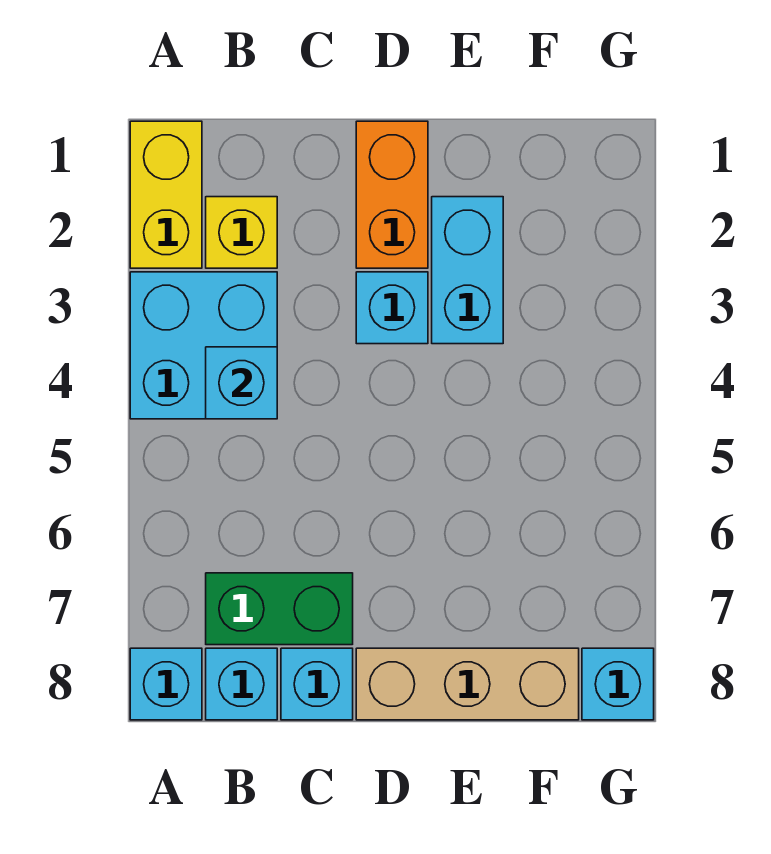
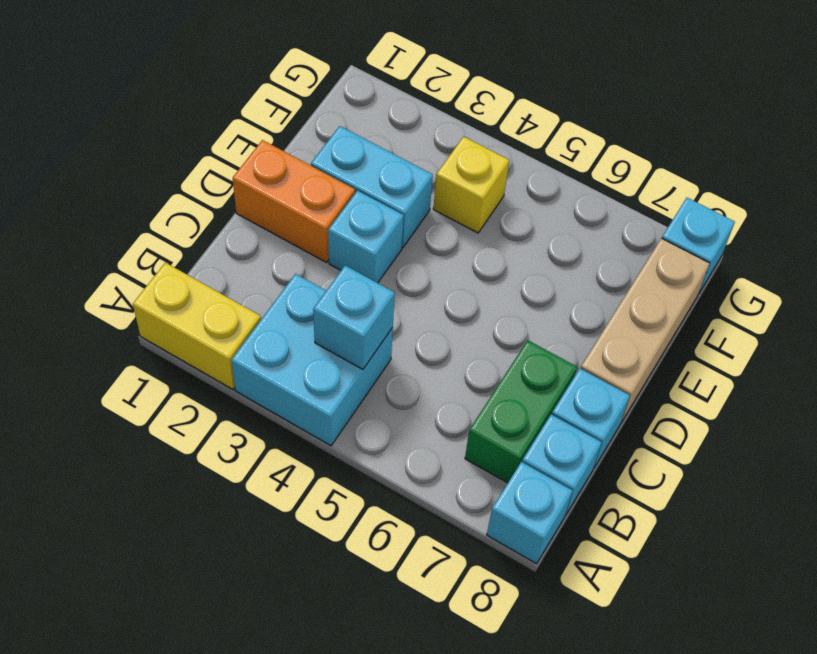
yellow brick B2 level 1 -> yellow brick F4 level 1

